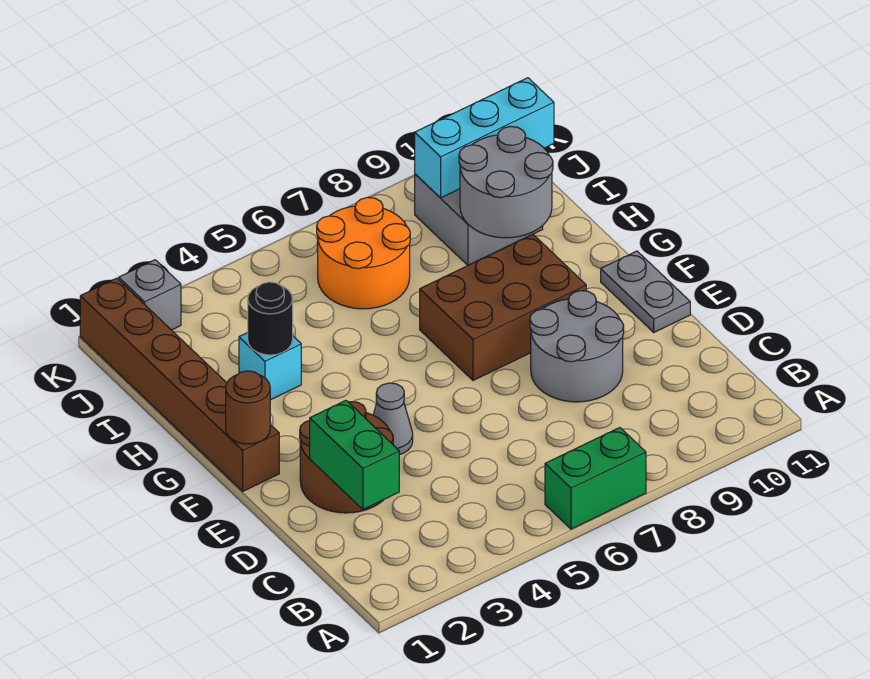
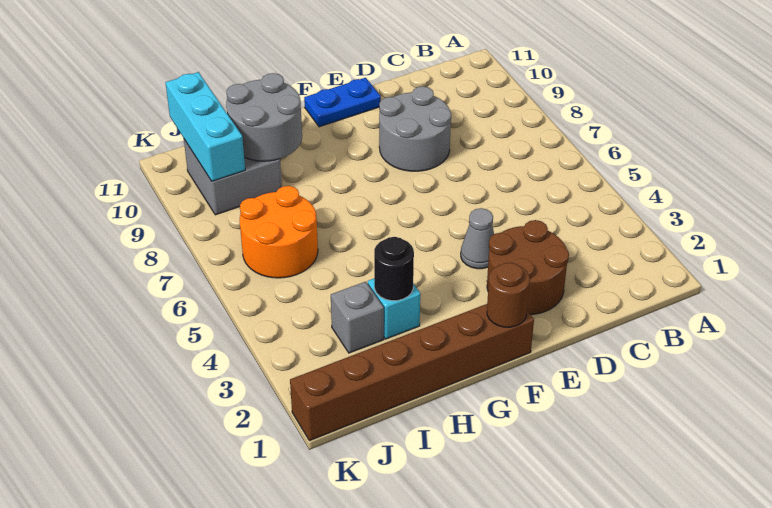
green brick A6:A7 level 1 -> none
green brick C2:D2 level 2 -> none
grey plate E11:F11 level 1 -> blue plate E11:F11 level 1
brown brick F7:G9 level 1 -> none
grey brick K2 level 1 -> grey brick I3 level 1

